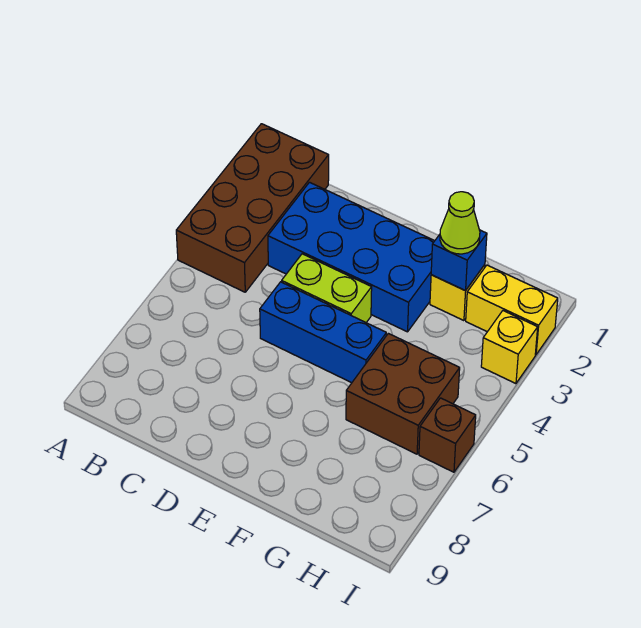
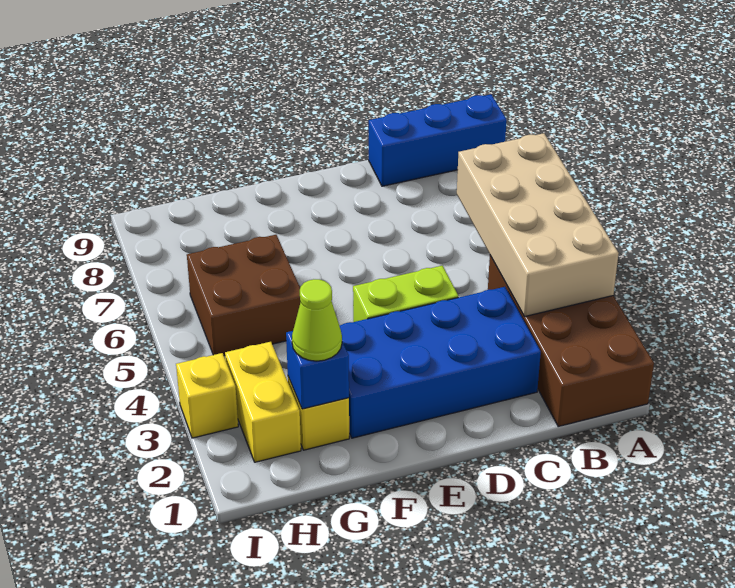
none -> tan brick A3:B6 level 2
blue brick D5:F5 level 1 -> blue brick A9:C9 level 1
yellow brick H2:I2 level 1 -> yellow brick H2:H3 level 1
brown brick I6 level 1 -> none

